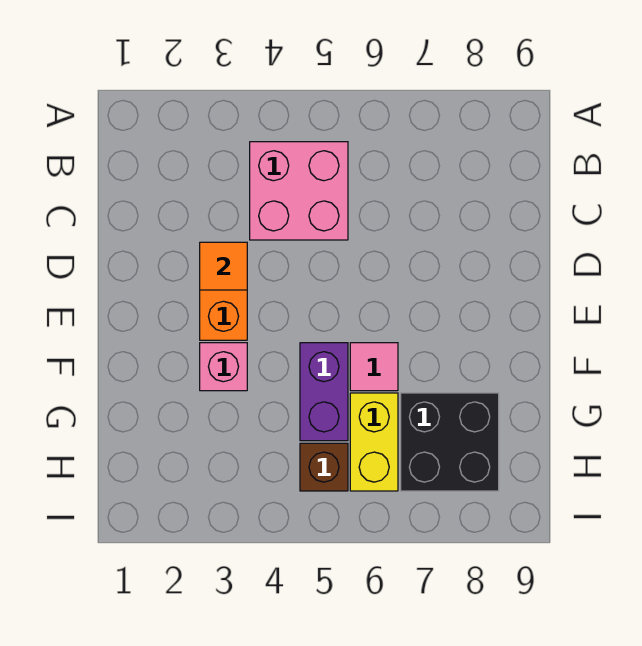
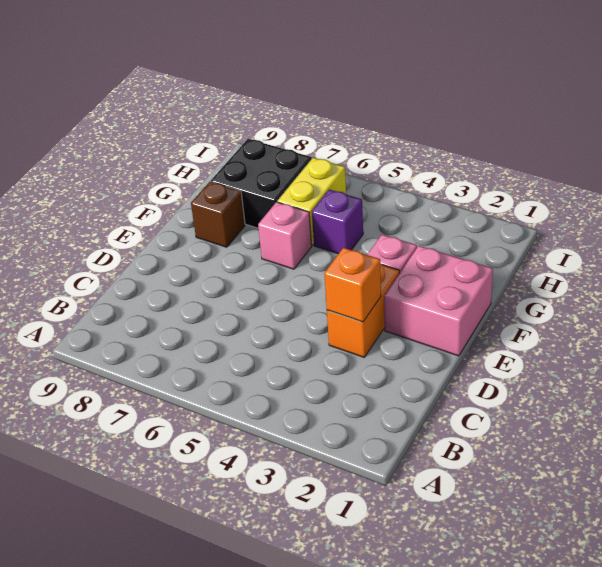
pink brick B4:C5 level 1 -> pink brick E1:F2 level 1
orange tile D3 level 2 -> orange brick D3 level 2
purple brick F5:G5 level 1 -> purple brick G5 level 1
pink tile F6 level 1 -> pink brick F6 level 1
brown brick H5 level 1 -> brown brick F8 level 1

